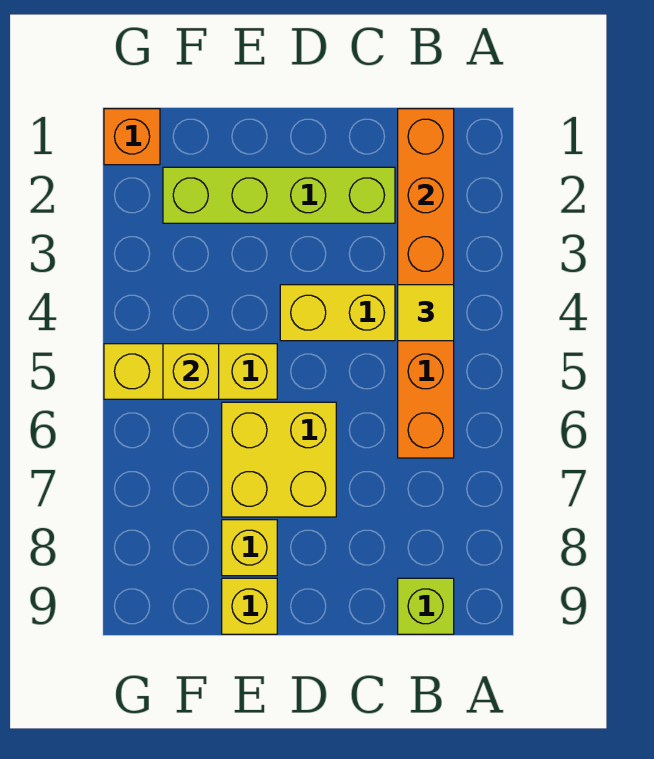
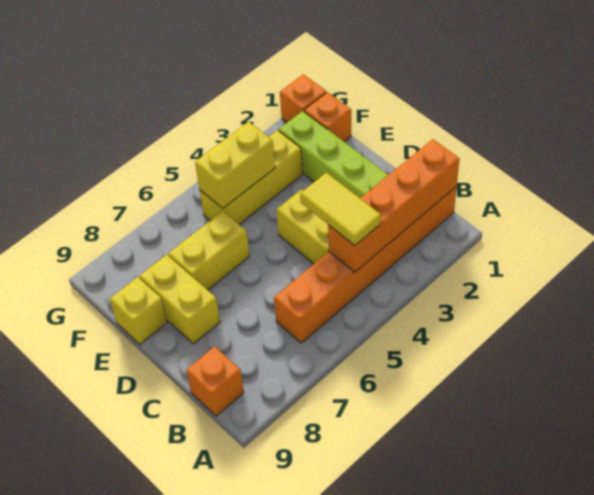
yellow tile B4 level 3 -> yellow tile B4:C4 level 3
lime brick B9 level 1 -> orange brick B9 level 1
yellow brick D6:E7 level 1 -> yellow brick E6:E7 level 1
yellow brick E5:G5 level 1 -> yellow brick F3:F5 level 1
yellow brick E8 level 1 -> yellow brick D8:E8 level 1
none -> orange brick F1 level 1
yellow brick F5 level 2 -> yellow brick F4:F5 level 2

